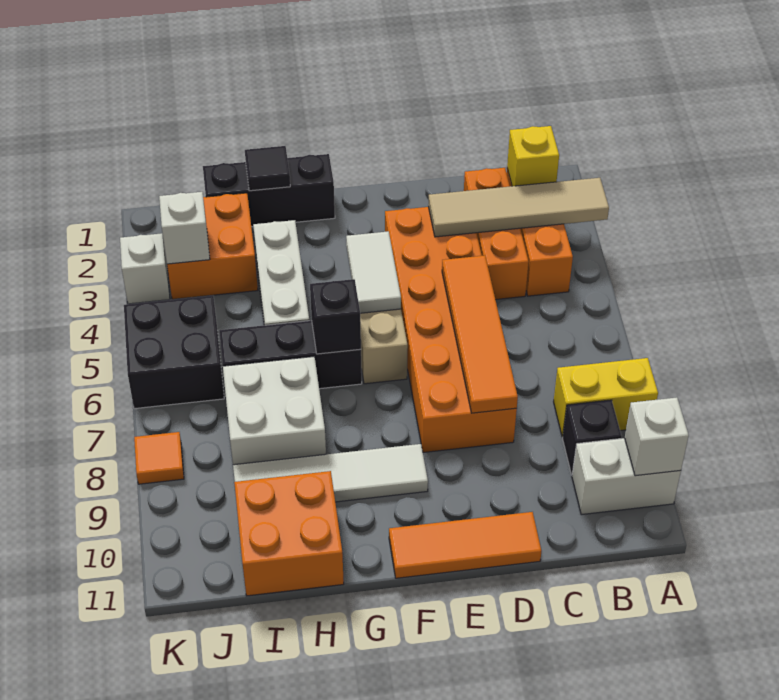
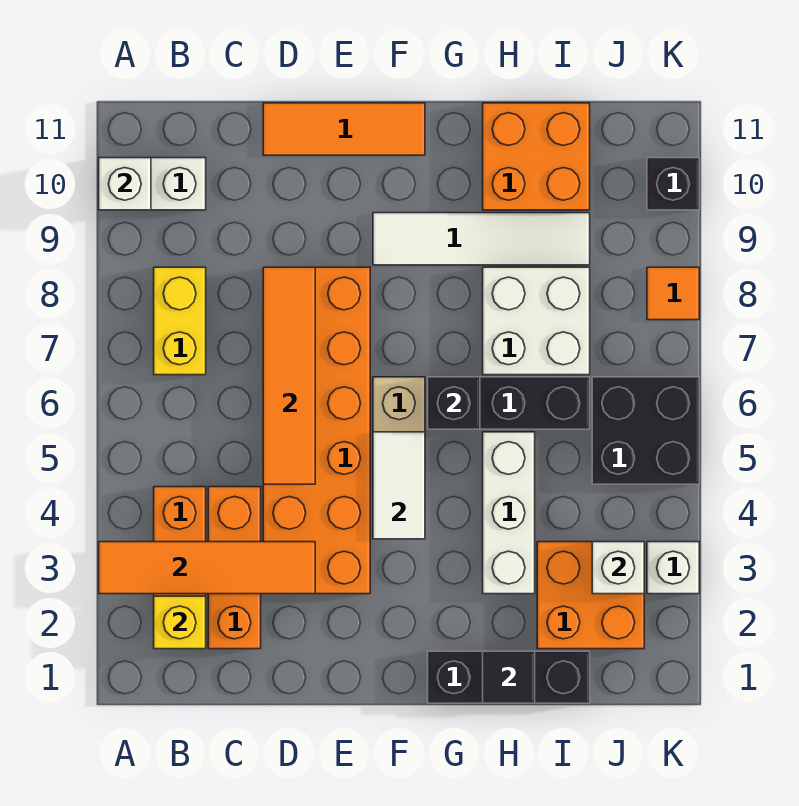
tan tile A3:D3 level 2 -> orange tile A3:D3 level 2
yellow brick A8:B8 level 1 -> yellow brick B7:B8 level 1
black brick B9 level 1 -> black brick K10 level 1

